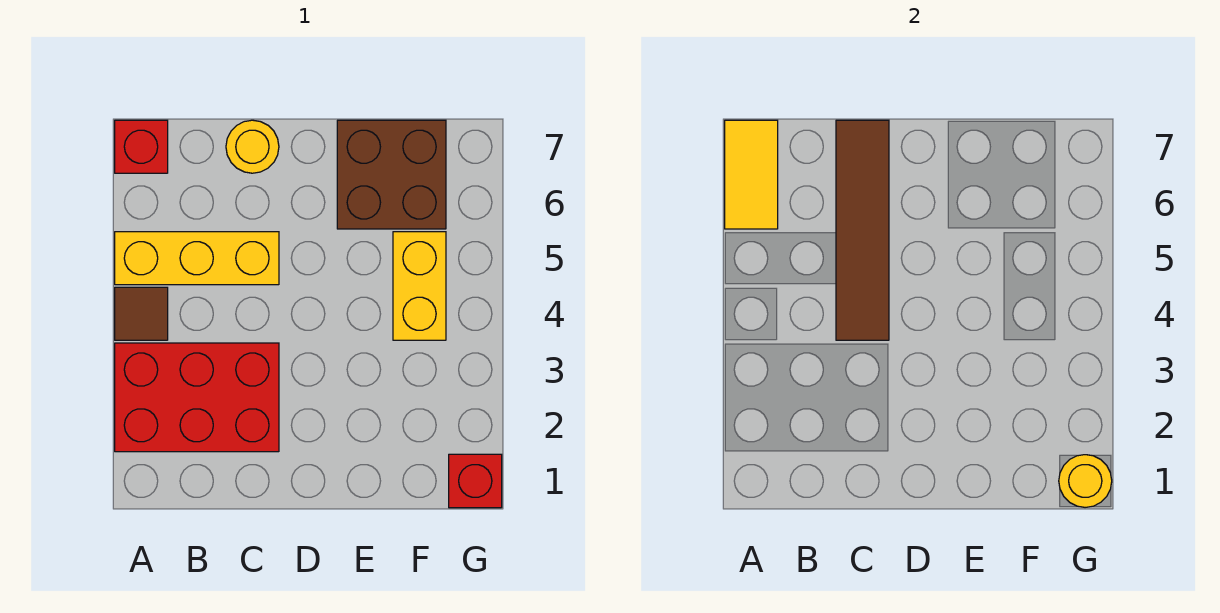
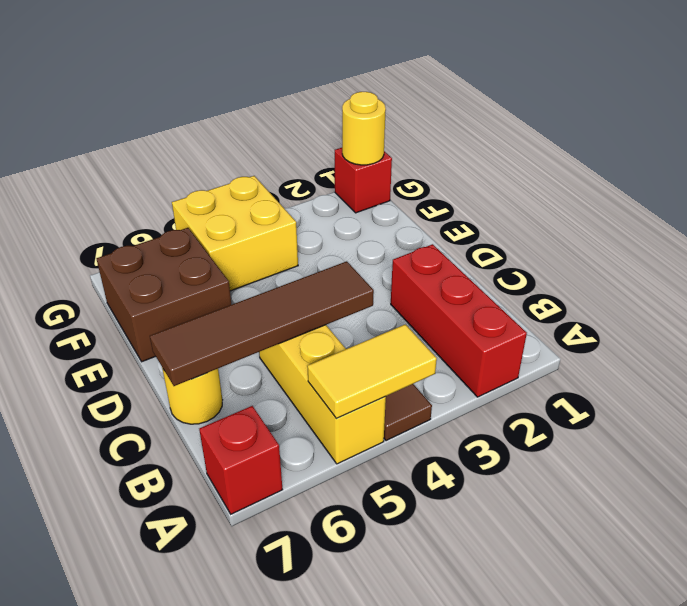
red brick A2:C3 level 1 -> red brick A2:C2 level 1
yellow tile A6:A7 level 2 -> yellow tile A4:A5 level 2
yellow brick F4:F5 level 1 -> yellow brick F4:G5 level 1

